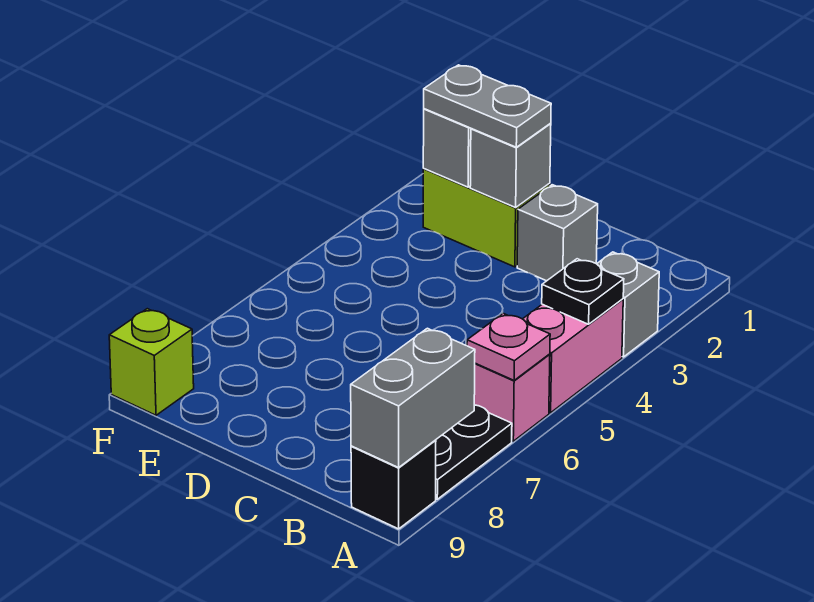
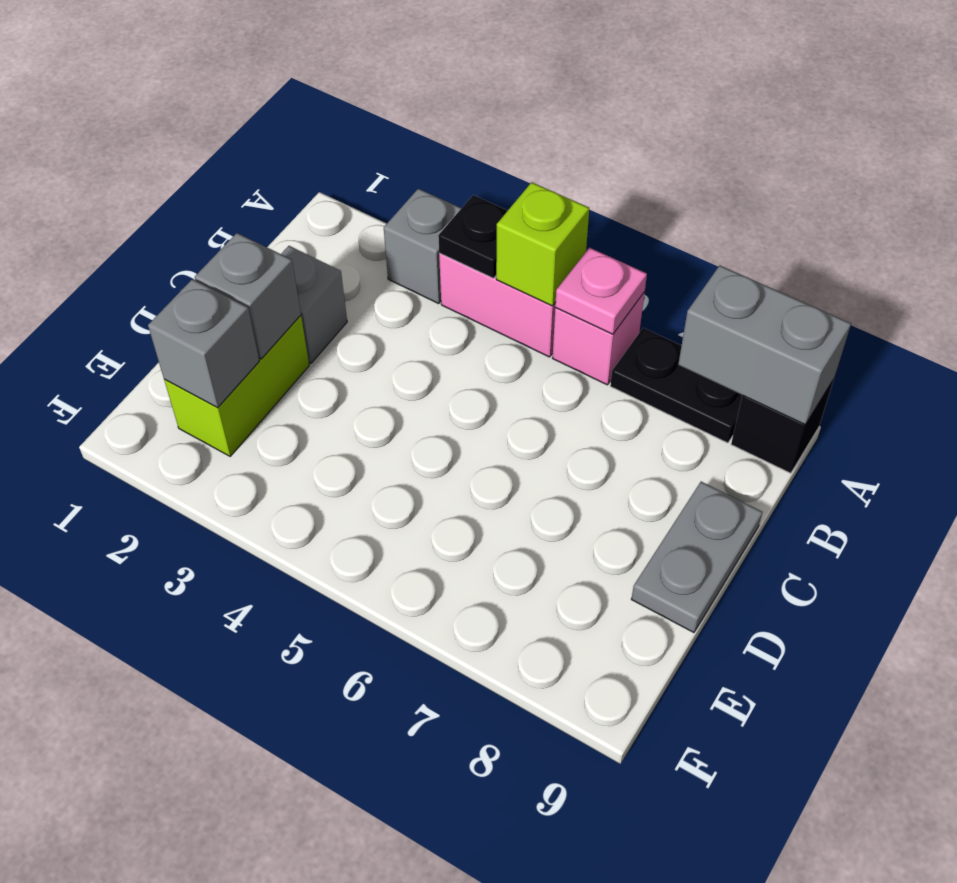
grey plate D2:E2 level 3 -> grey plate C9:D9 level 1
lime brick F9 level 1 -> lime brick A5 level 2

